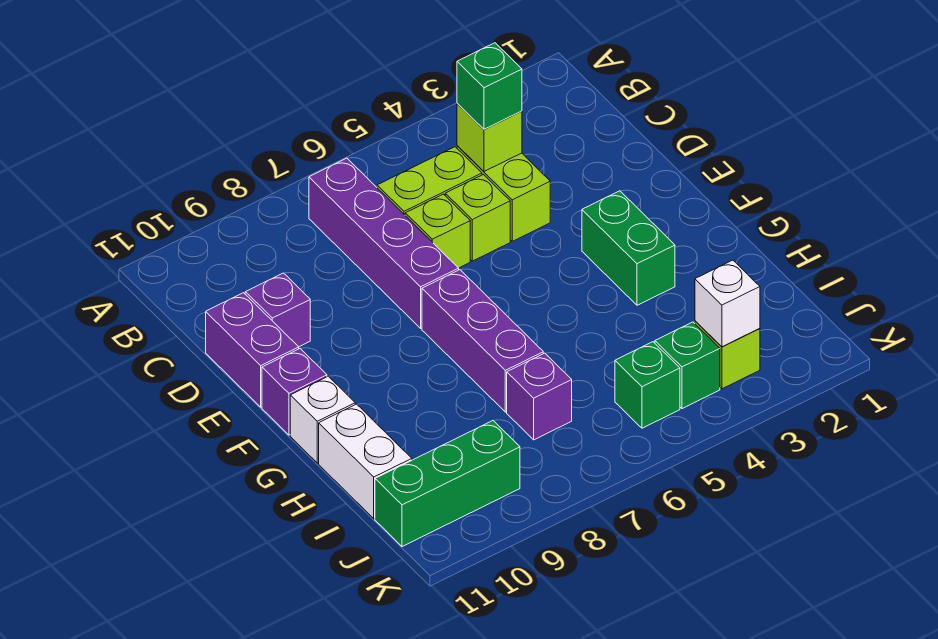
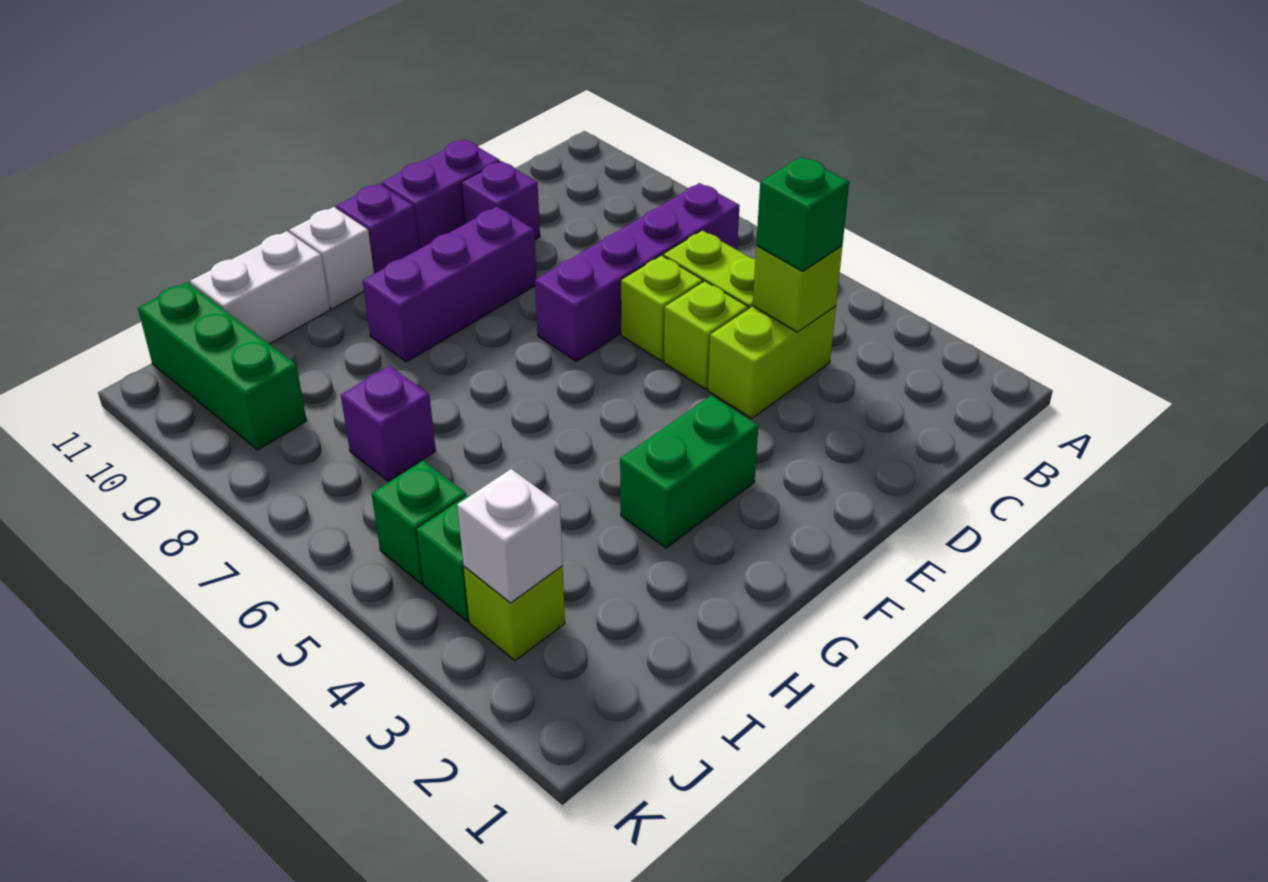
purple brick F7:H7 level 1 -> purple brick E9:G9 level 1

